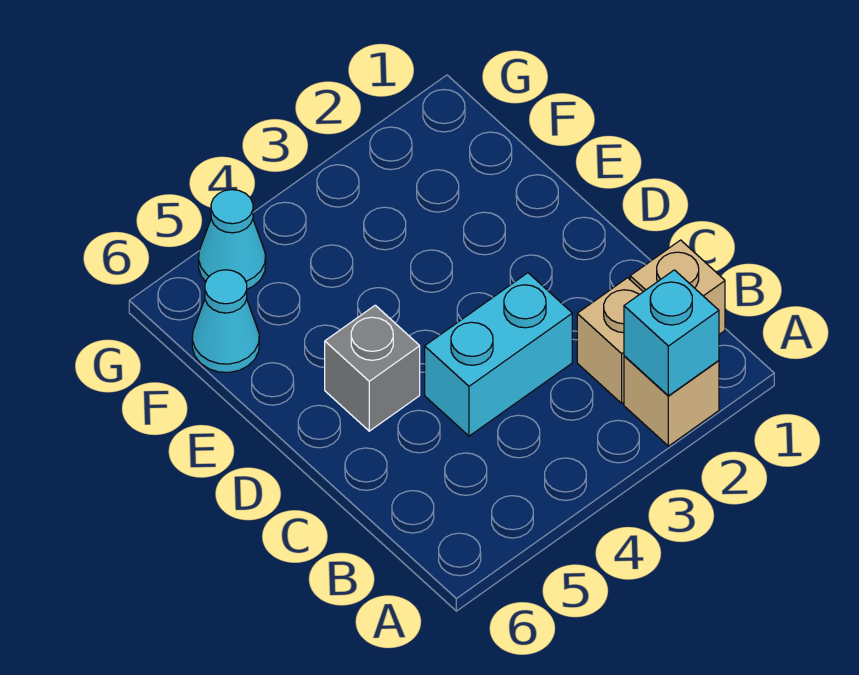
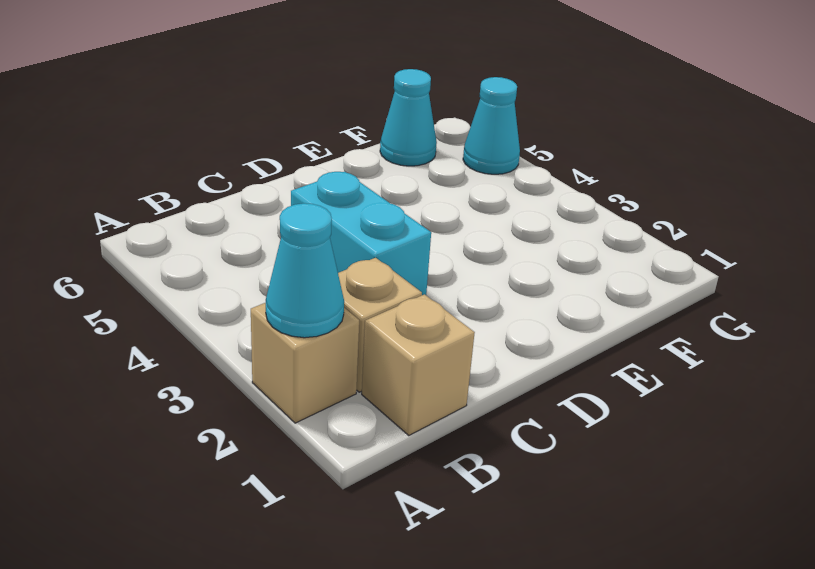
cyan brick A2 level 2 -> cyan cone A2 level 2
grey brick D5 level 1 -> none

